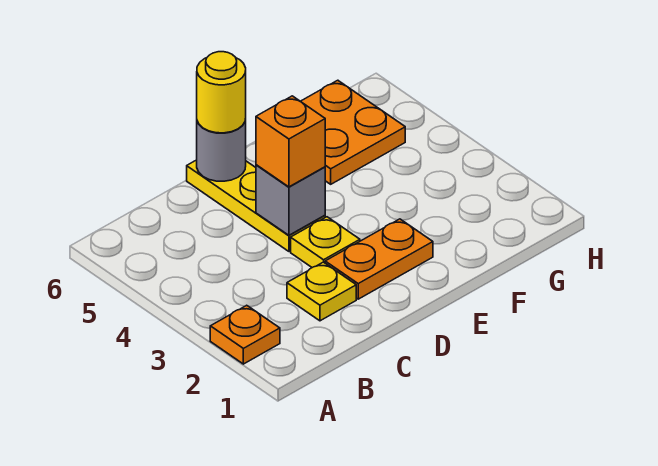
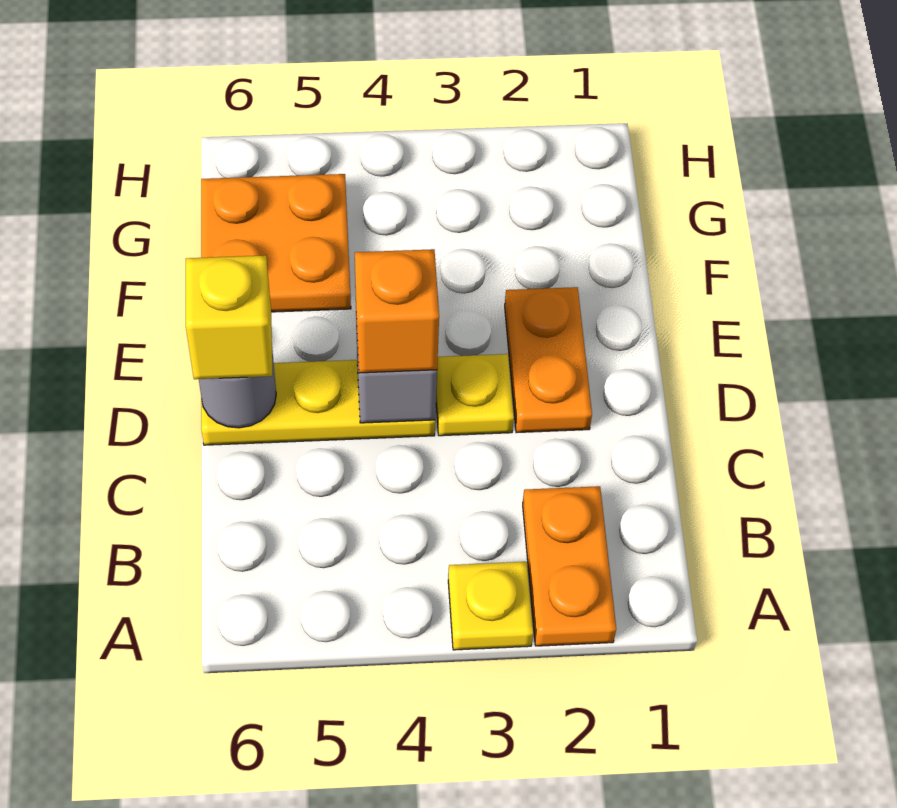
orange plate A2 level 1 -> orange plate A2:B2 level 1
yellow plate C2 level 1 -> yellow plate A3 level 1
yellow round brick D6 level 3 -> yellow brick D6 level 3

